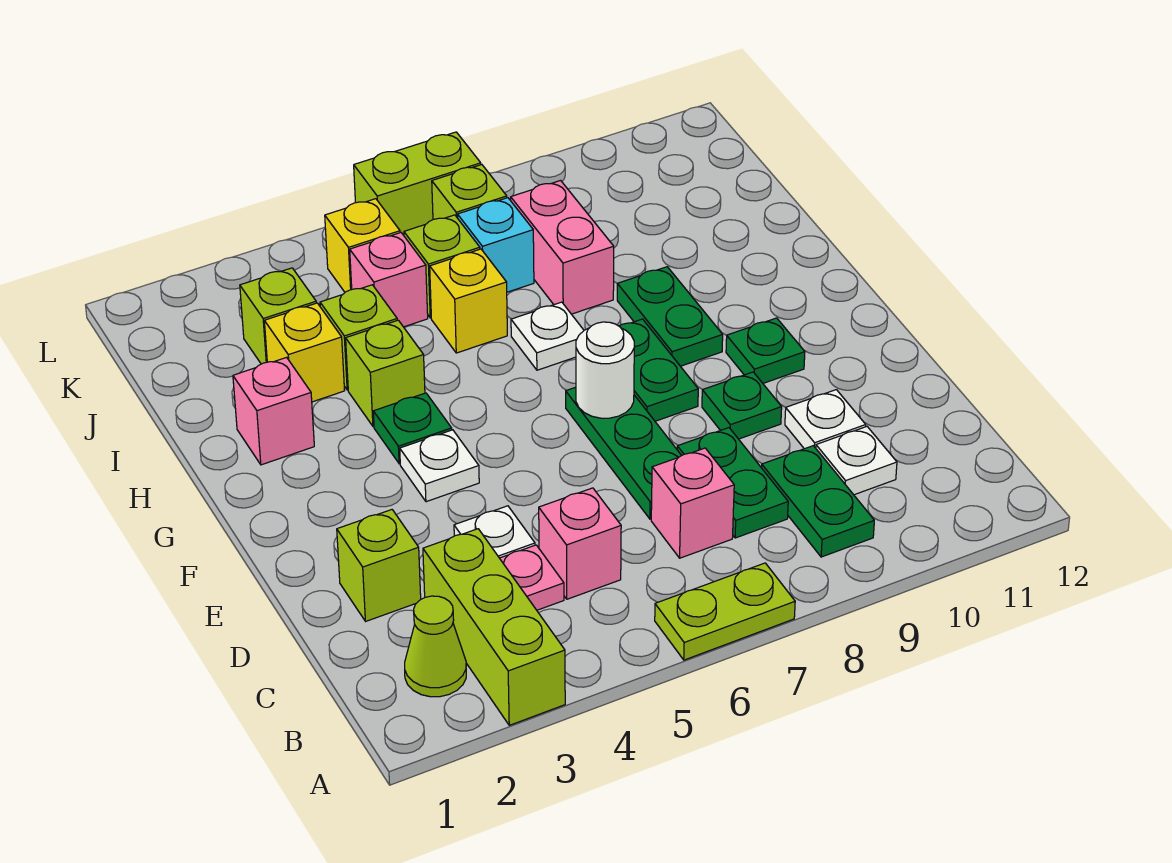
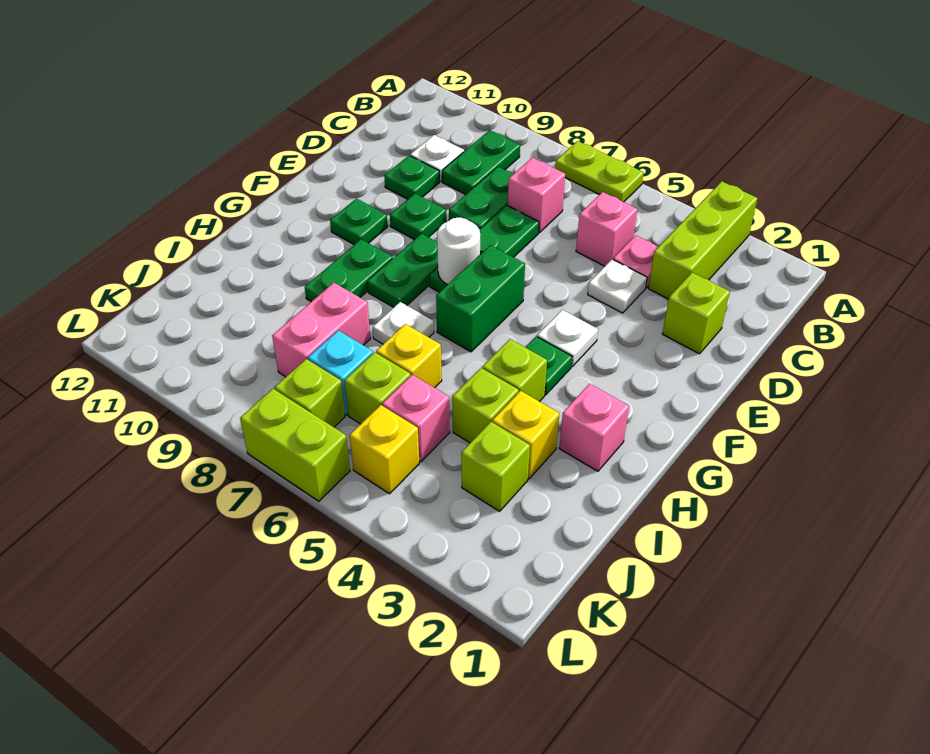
lime cone B2 level 1 -> none
white plate D10 level 1 -> green plate D10 level 1
none -> green brick F6:G6 level 1

